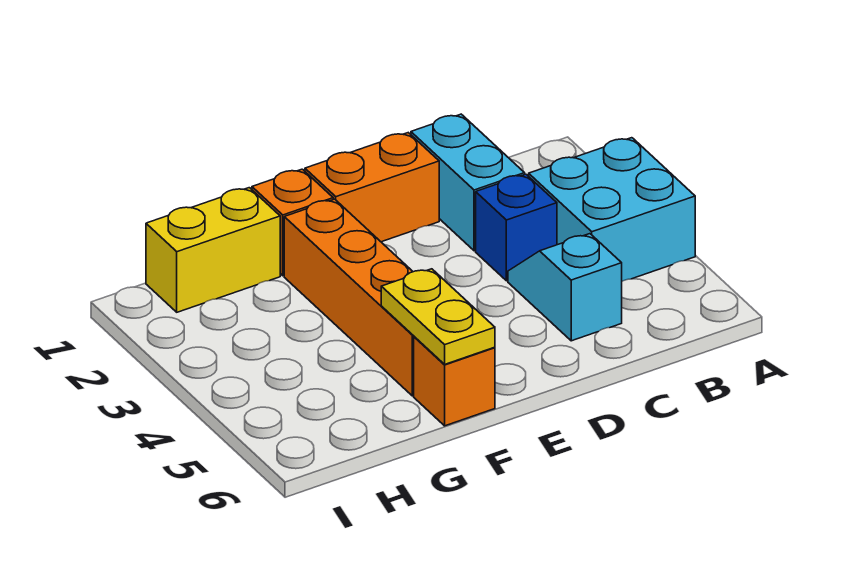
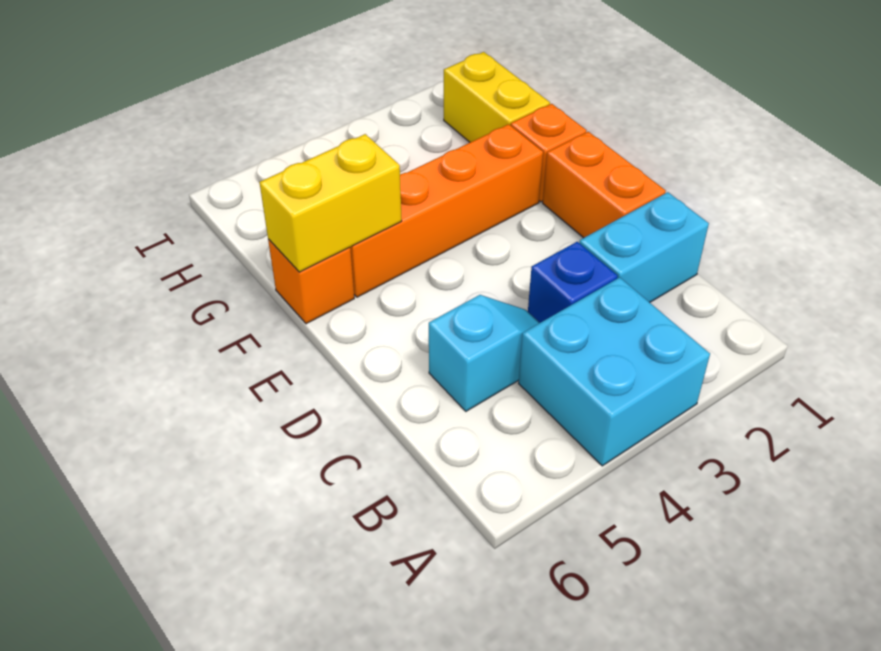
yellow plate F5:F6 level 2 -> yellow brick F5:F6 level 2

